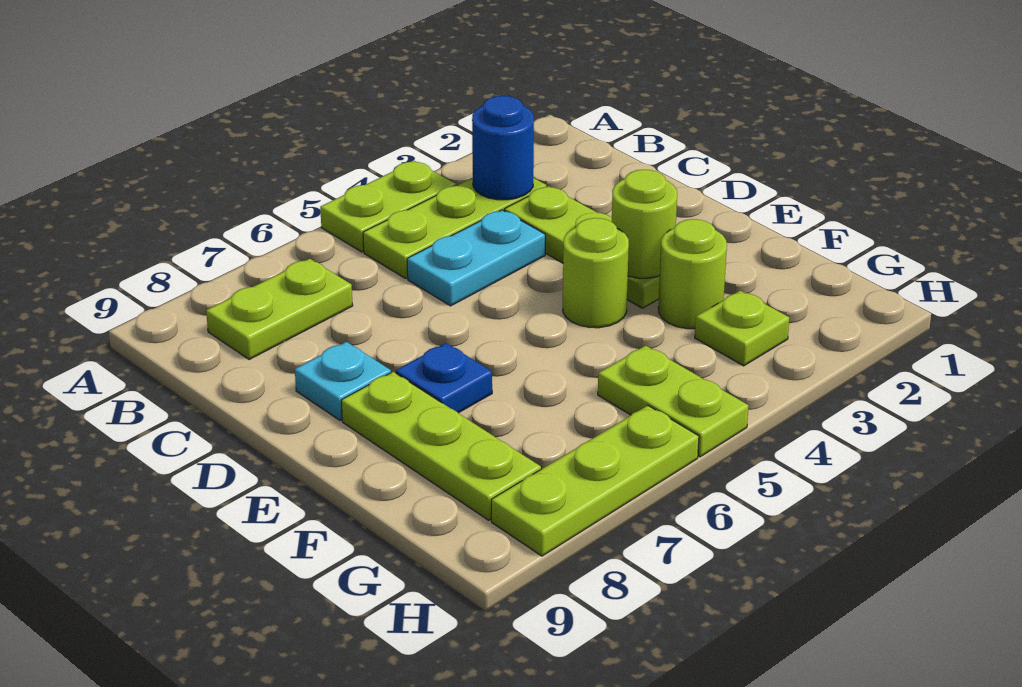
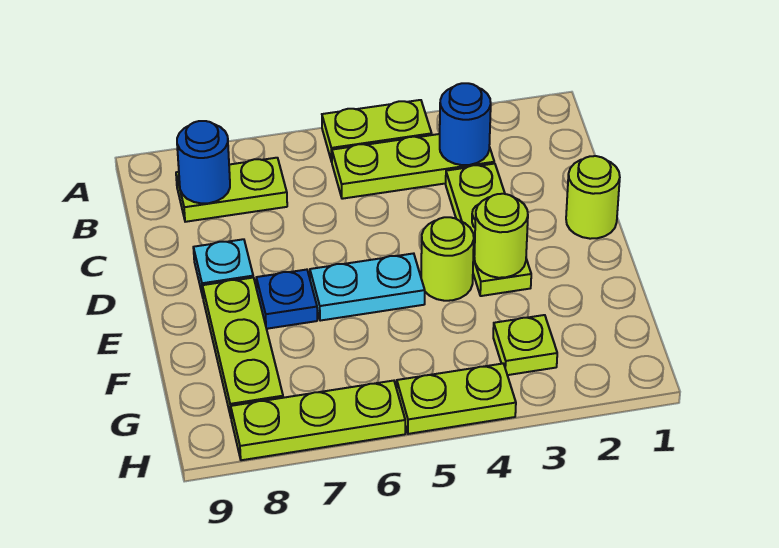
none -> blue round brick B8 level 2
cyan plate C4:C5 level 1 -> cyan plate E5:E6 level 1
lime round brick F3 level 1 -> lime round brick D1 level 1
lime plate G5:H5 level 1 -> lime plate H4:H5 level 1

